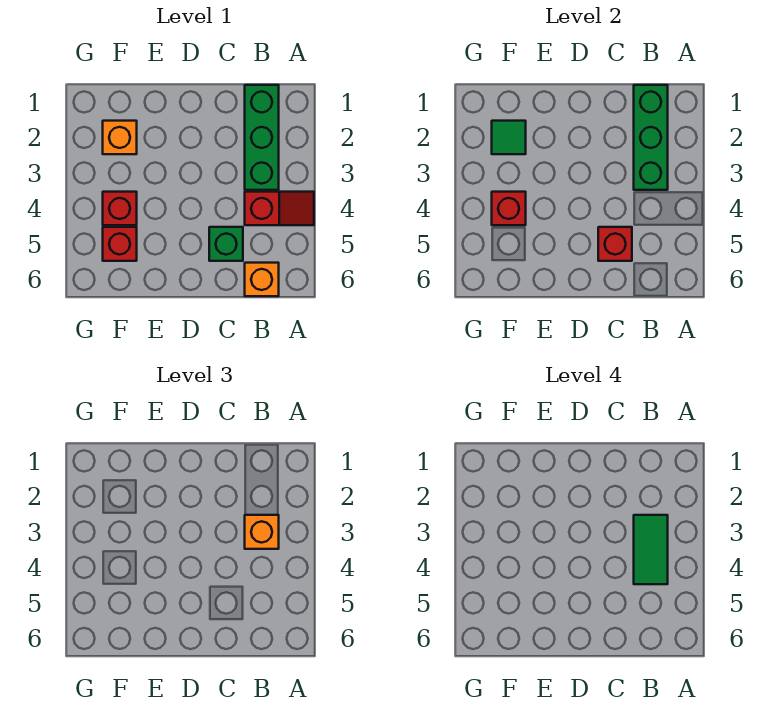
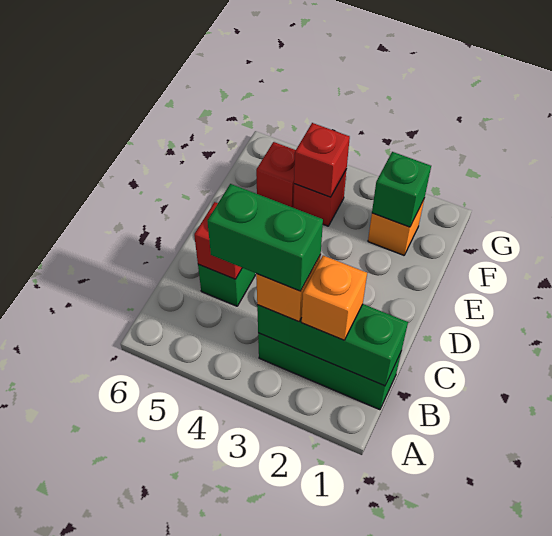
red slope A4:B4 level 1 top B -> none
green tile B3:B4 level 4 -> green brick B3:B4 level 4
orange brick B6 level 1 -> orange brick B2 level 3
green tile F2 level 2 -> green brick F2 level 2

